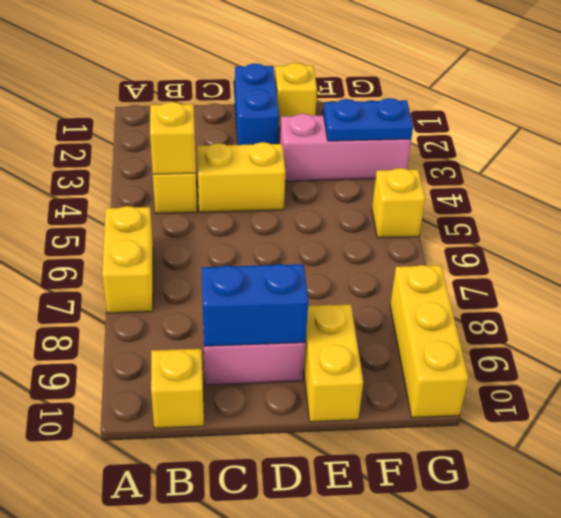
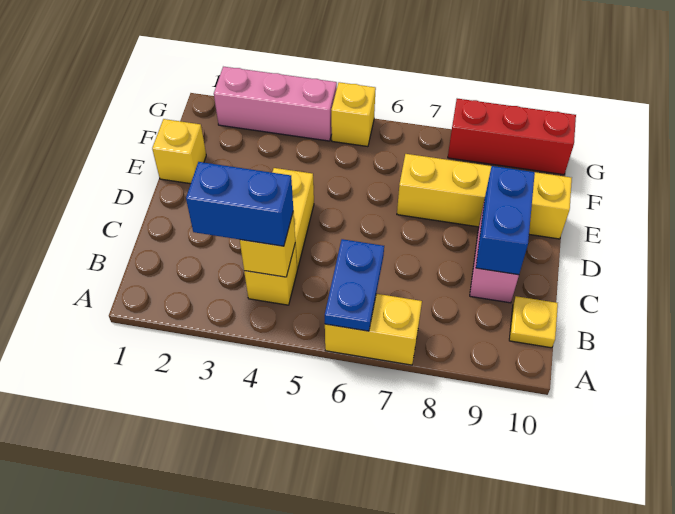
yellow brick B10 level 1 -> yellow plate B10 level 1
blue brick D1:D2 level 1 -> blue brick B3:B4 level 3
pink brick E3:G3 level 1 -> pink brick G2:G4 level 1
yellow brick E9:E10 level 1 -> yellow brick E7:E10 level 1
blue plate F3:G3 level 2 -> blue plate A6:B6 level 2
yellow brick G8:G10 level 1 -> red brick G8:G10 level 1

